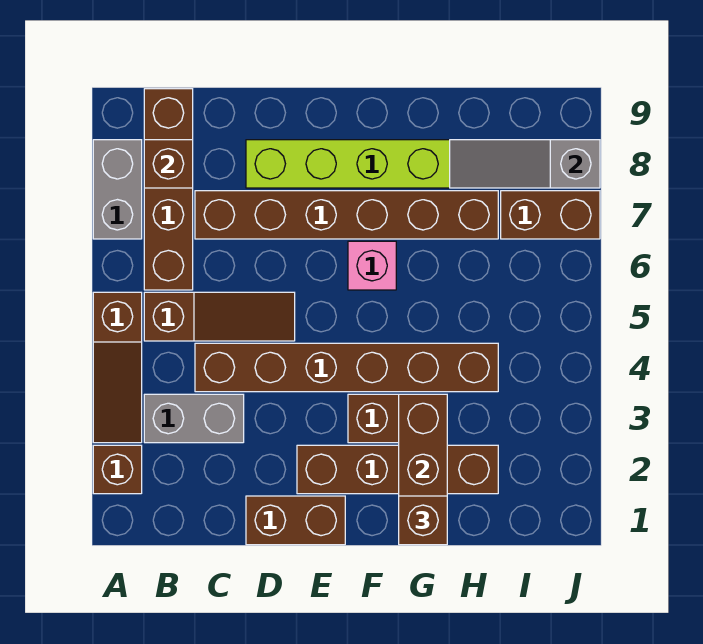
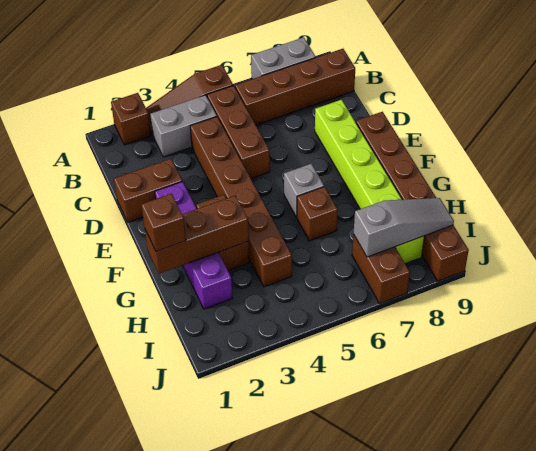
grey brick B3:C3 level 1 -> grey brick B3:B4 level 1
brown slope B5:D5 level 1 top B -> brown brick B5:D5 level 1
brown brick B8 level 2 -> brown brick G6 level 1
brown brick C7:H7 level 1 -> brown brick E9:J9 level 1
brown brick D1:E1 level 1 -> brown brick D1:D2 level 1
brown brick E2:H2 level 1 -> purple brick E2:H2 level 1
pink brick F6 level 1 -> grey brick F6 level 1
grey slope H8:J8 level 2 top J -> grey slope I7:I9 level 2 top 7

